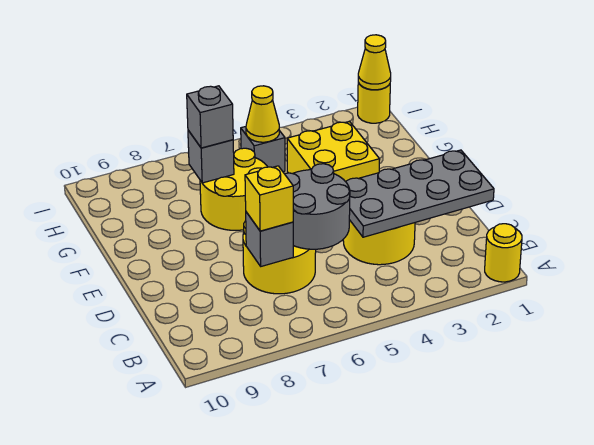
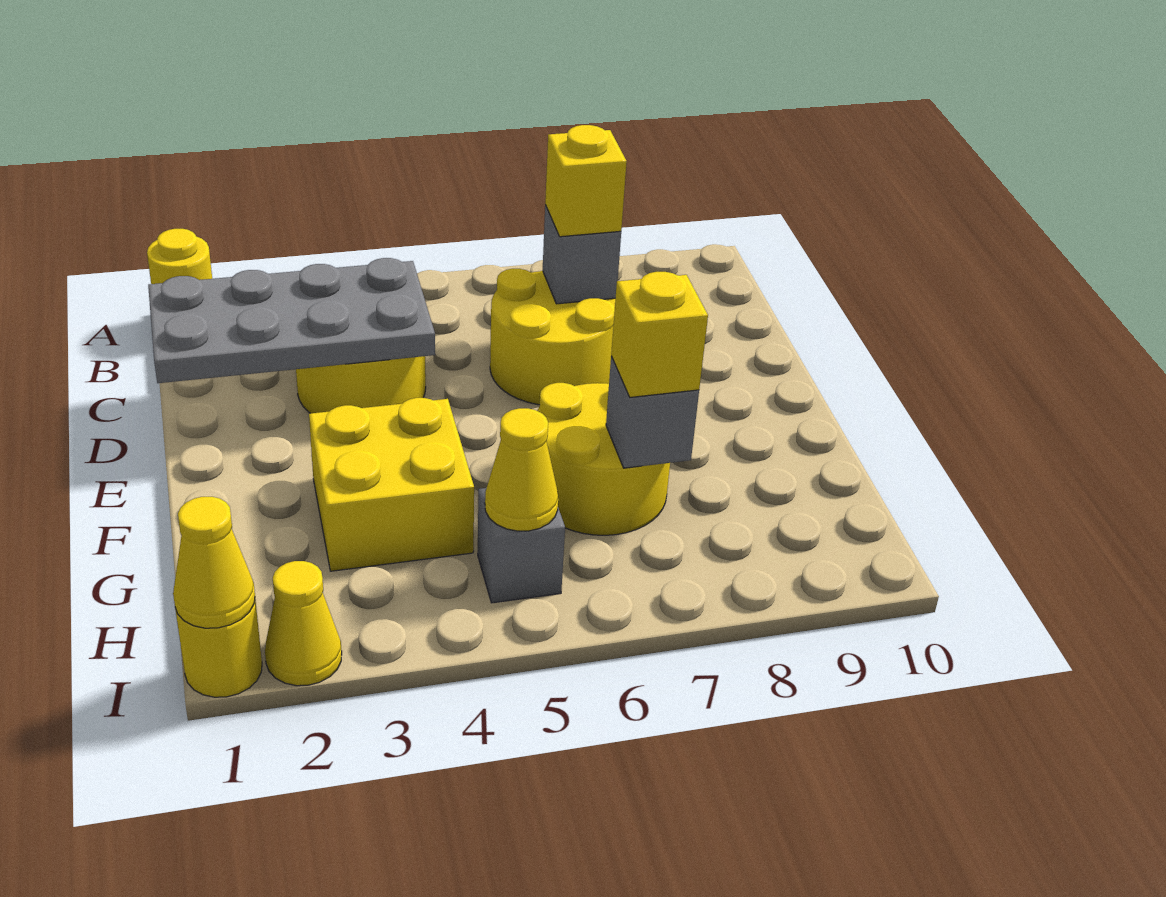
grey round brick C5:D6 level 2 -> none
grey brick G7 level 3 -> yellow brick G7 level 3
none -> yellow cone I2 level 1

